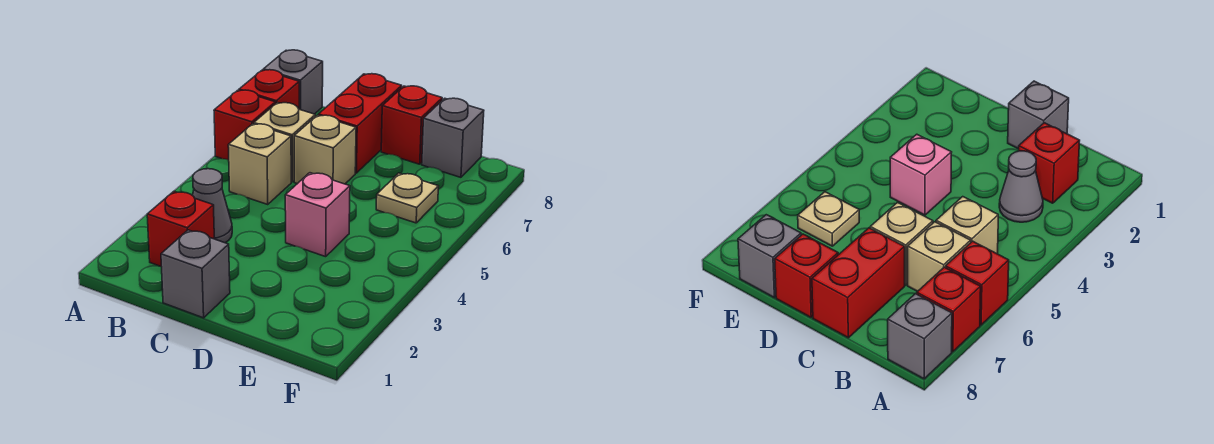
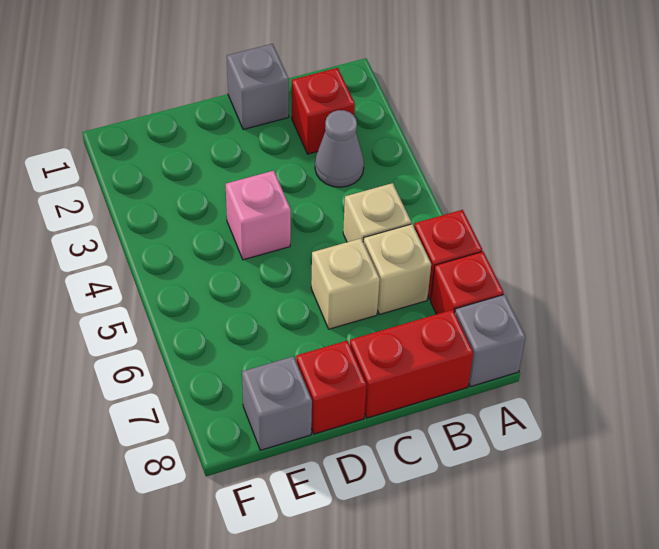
red brick C7:C8 level 1 -> red brick B8:C8 level 1
tan plate E6 level 1 -> none

